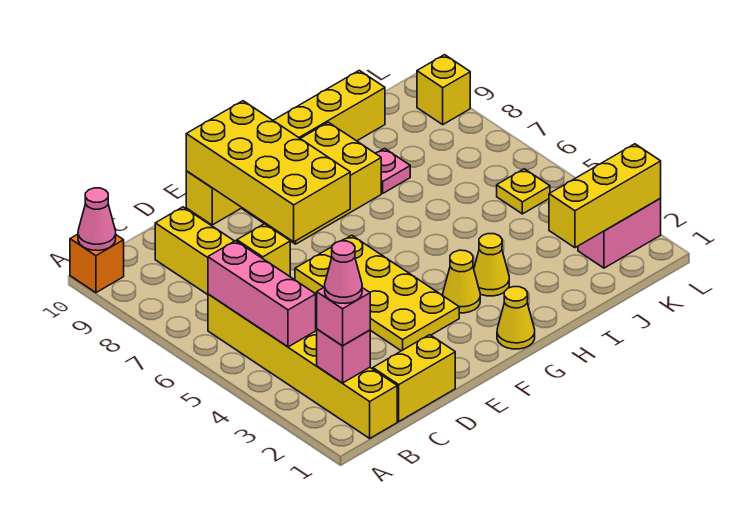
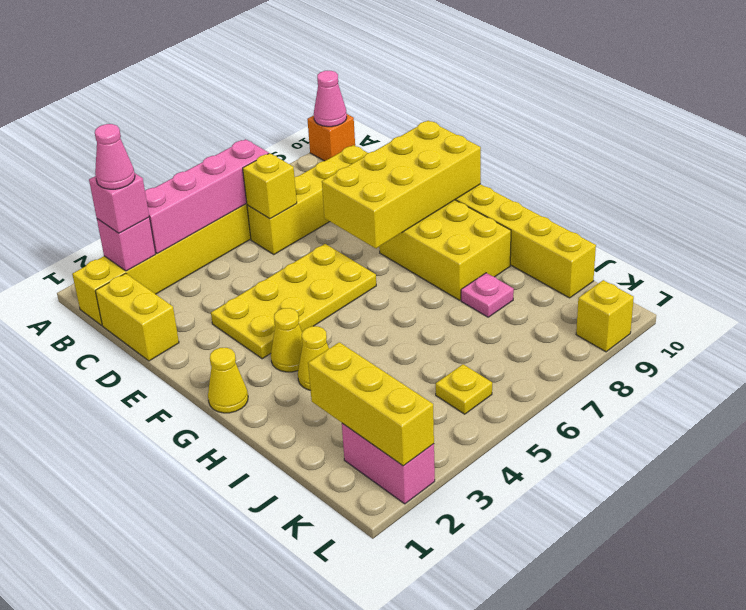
pink brick B4:B6 level 2 -> pink brick B3:B6 level 2

